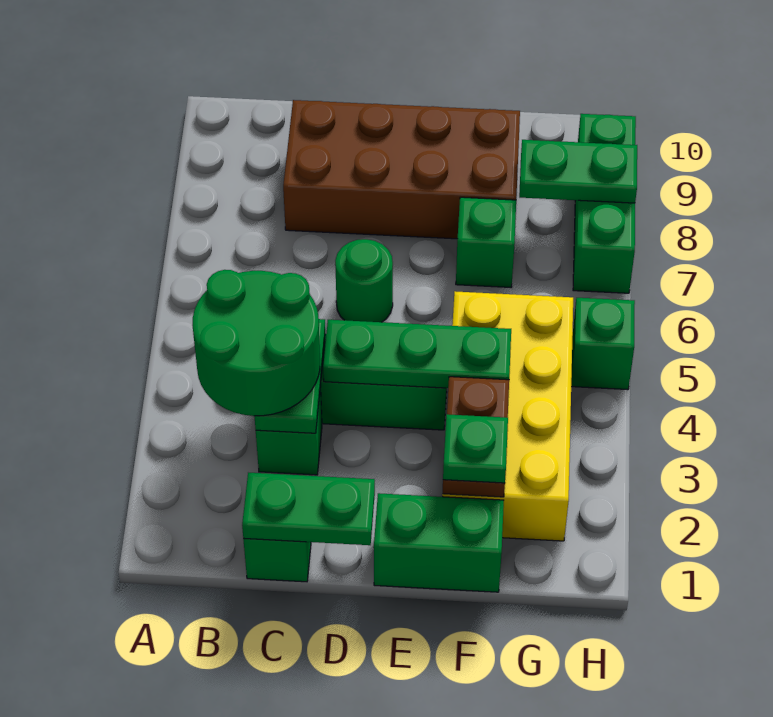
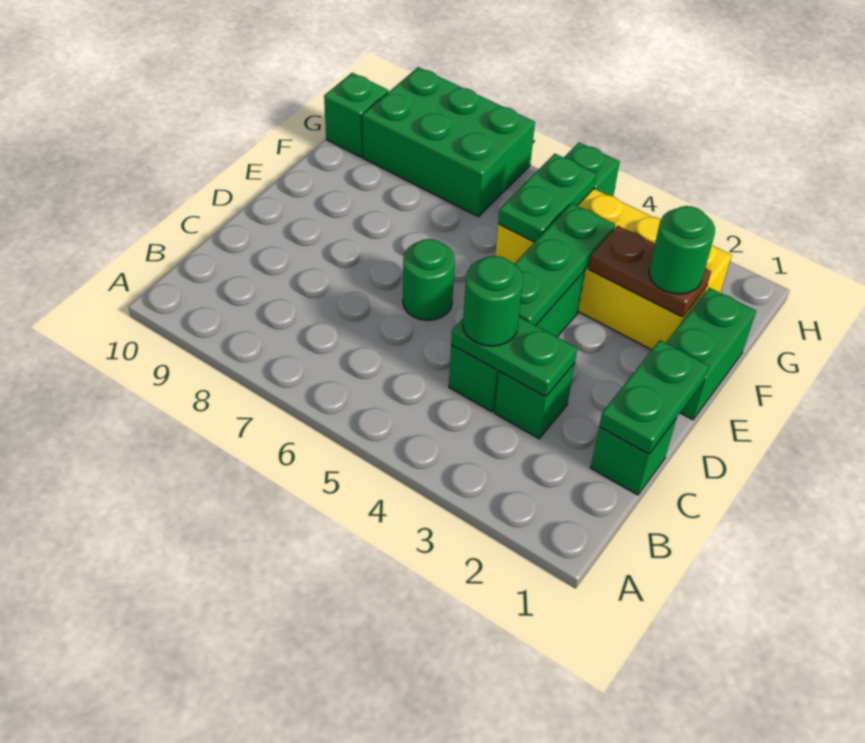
green round brick B3:C4 level 3 -> green round brick C4 level 3
brown brick C8:F9 level 1 -> none
green plate F2 level 3 -> green round brick F2 level 3
green brick F7 level 1 -> green brick G10 level 1
green plate G8:H8 level 2 -> green plate F5:G5 level 2
green brick H7:H9 level 1 -> green brick G7:H9 level 1

